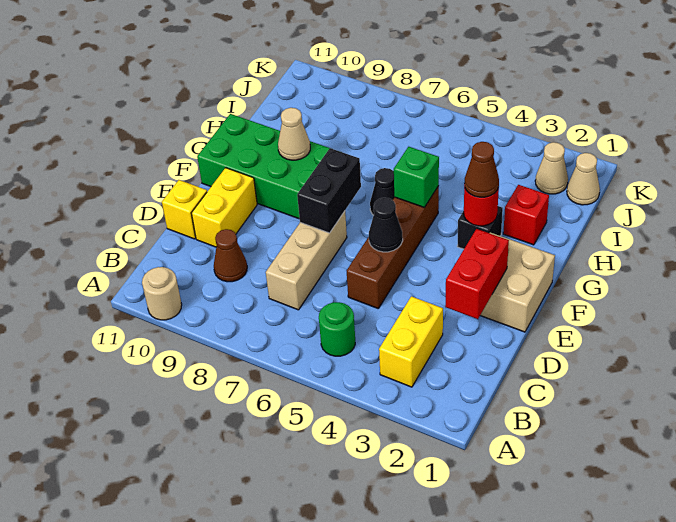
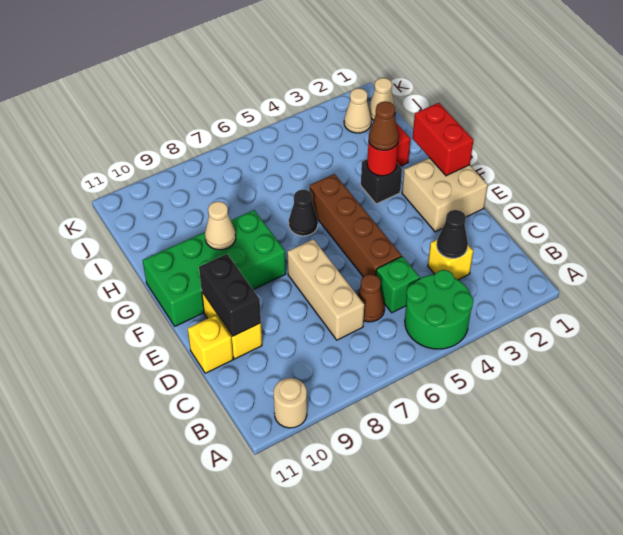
yellow brick B3:C3 level 1 -> yellow brick C3 level 1
green round brick B5 level 1 -> green round brick A4:B5 level 1
brown cone C9 level 1 -> brown cone C6 level 1
red brick D2:E2 level 2 -> red brick F1:G1 level 2
black cone E5 level 2 -> black cone C3 level 2
black brick E7:F7 level 2 -> black brick D10:E10 level 2
green brick G5 level 2 -> green brick C5 level 1

